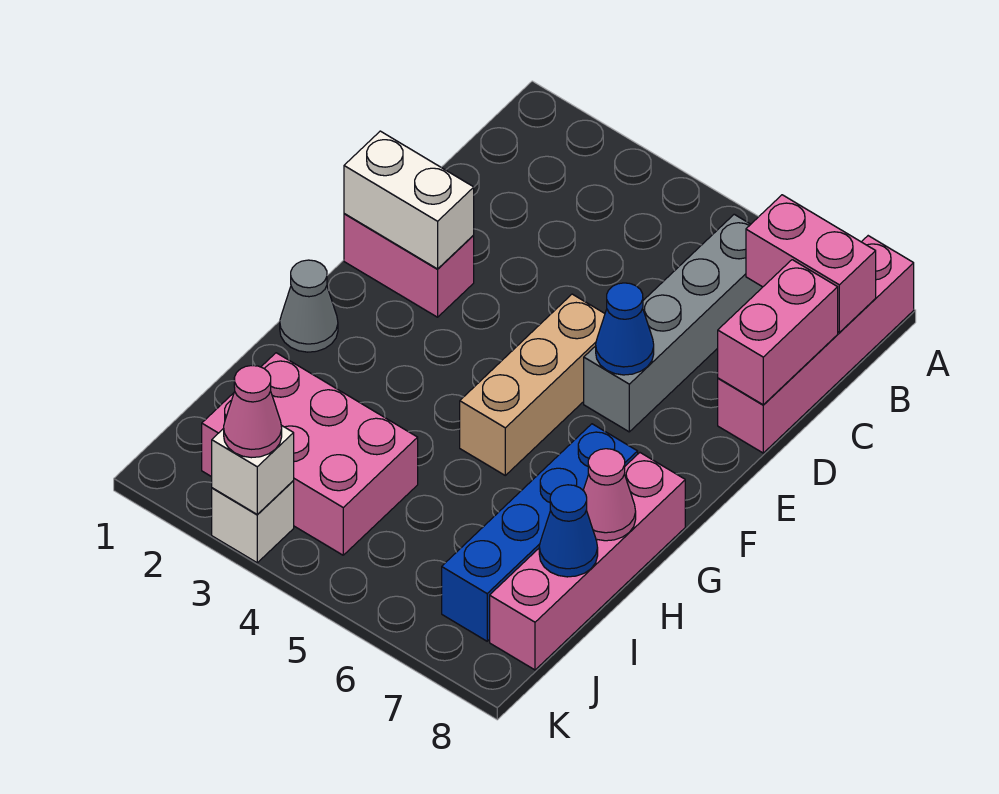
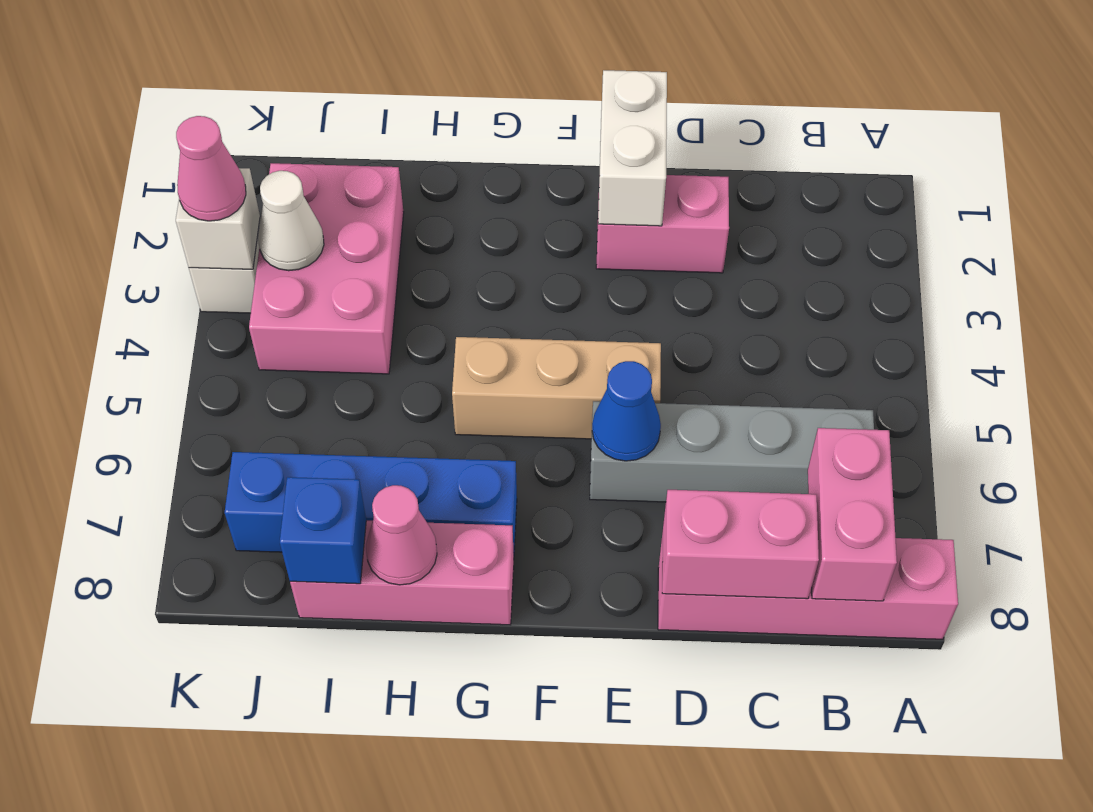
pink brick E1:E2 level 1 -> pink brick D2:E2 level 1
grey cone G1 level 1 -> none
pink brick G8:J8 level 1 -> pink brick G8:I8 level 1
blue cone I8 level 2 -> blue brick I8 level 2
none -> white cone J3 level 2

